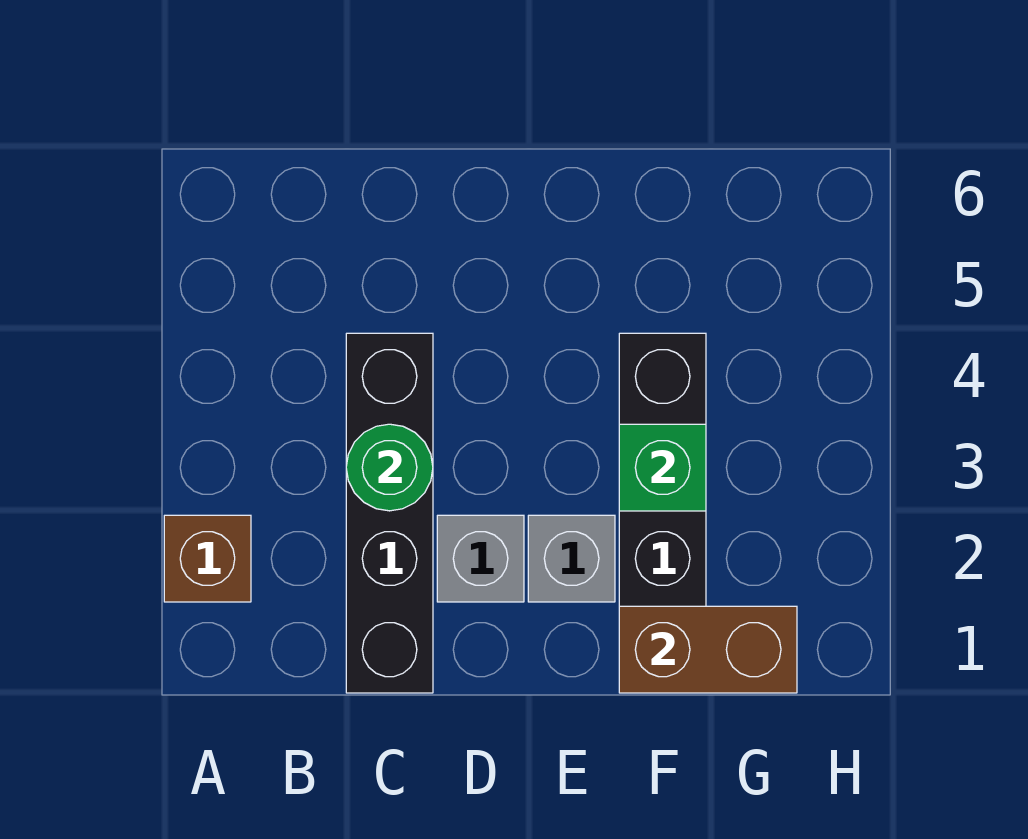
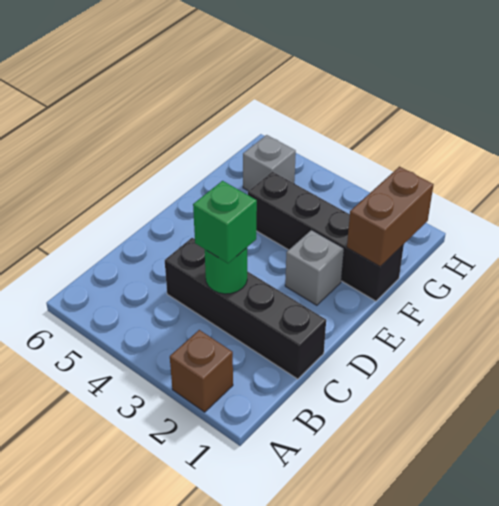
grey brick D2 level 1 -> grey brick G5 level 1
green brick F3 level 2 -> green brick C3 level 3

